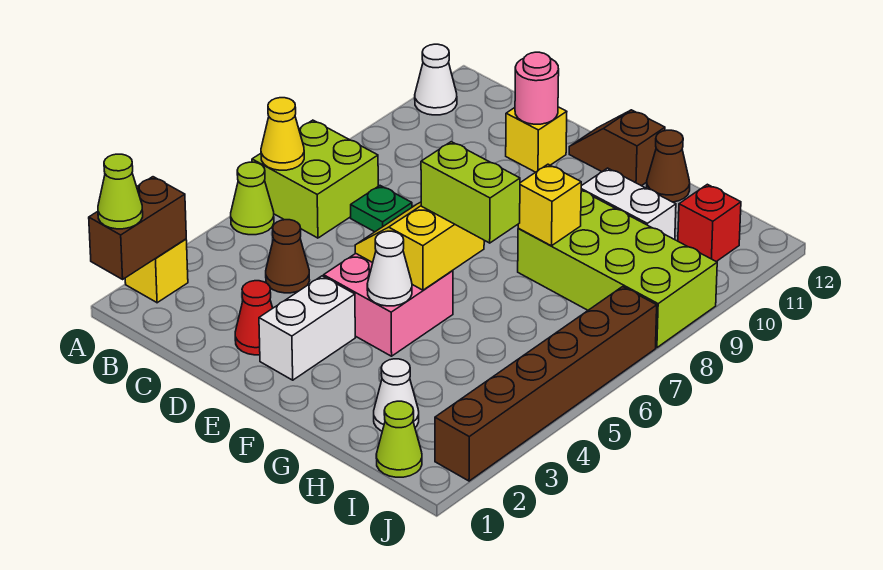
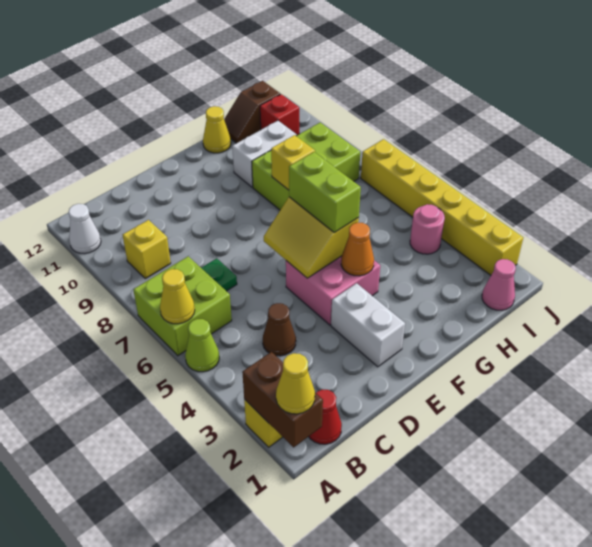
lime cone A1 level 3 -> yellow cone A1 level 3
red cone D2 level 1 -> red cone B1 level 1
yellow brick D11 level 1 -> yellow brick B9 level 1
pink round brick D11 level 2 -> pink round brick I4 level 1
brown slope E12:F12 level 1 top F -> brown slope H12:I12 level 1 top I
white cone F4 level 2 -> orange cone F4 level 2
lime brick F6:G6 level 3 -> lime brick F5:F6 level 3
lime brick G8:J9 level 1 -> lime brick G8:I9 level 1
brown cone G12 level 1 -> yellow cone G12 level 1
white cone H2 level 1 -> none
lime cone I1 level 1 -> pink cone I1 level 1
brown brick J2:J7 level 1 -> yellow brick J2:J7 level 1

